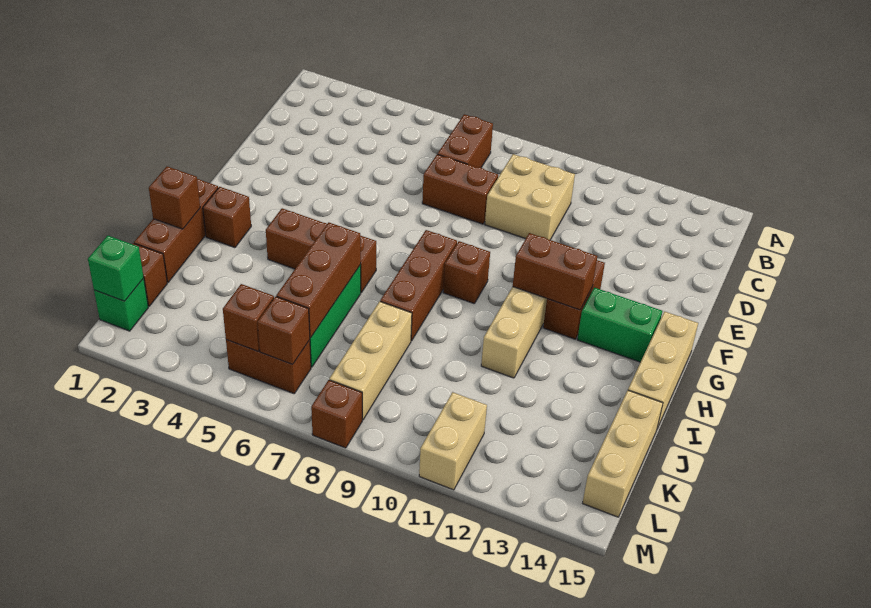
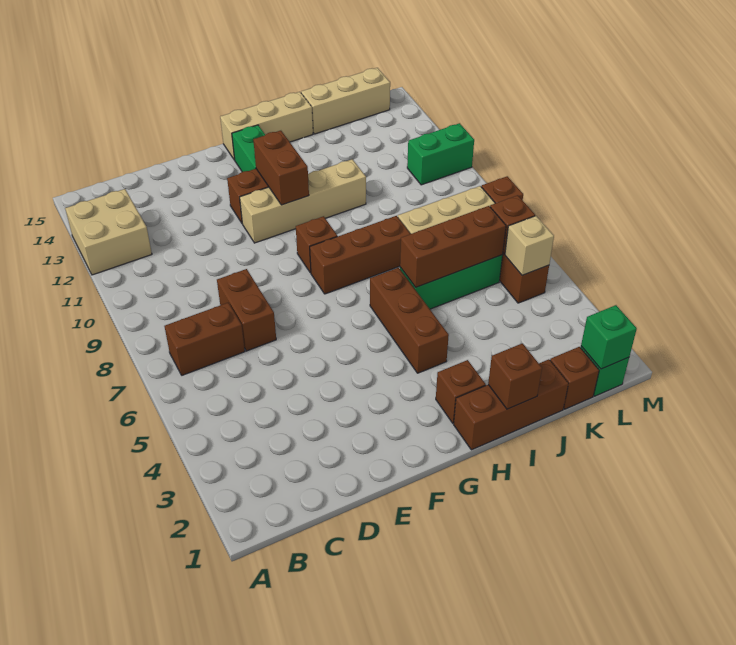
tan brick C9:D10 level 1 -> tan brick A12:B13 level 1
brown brick L5 level 2 -> tan brick L5 level 2
tan brick L11:M11 level 1 -> green brick L11:M11 level 1

